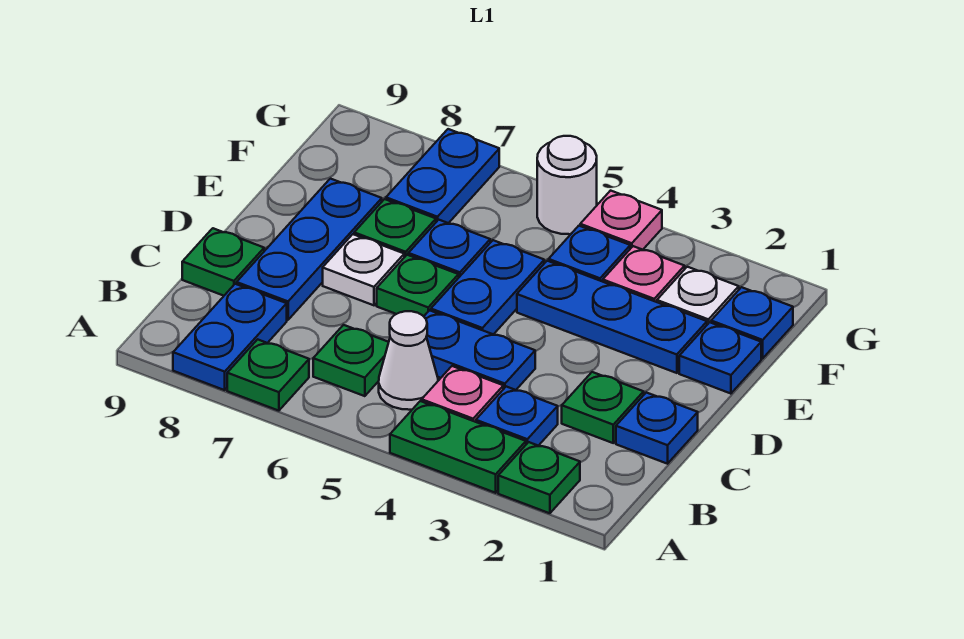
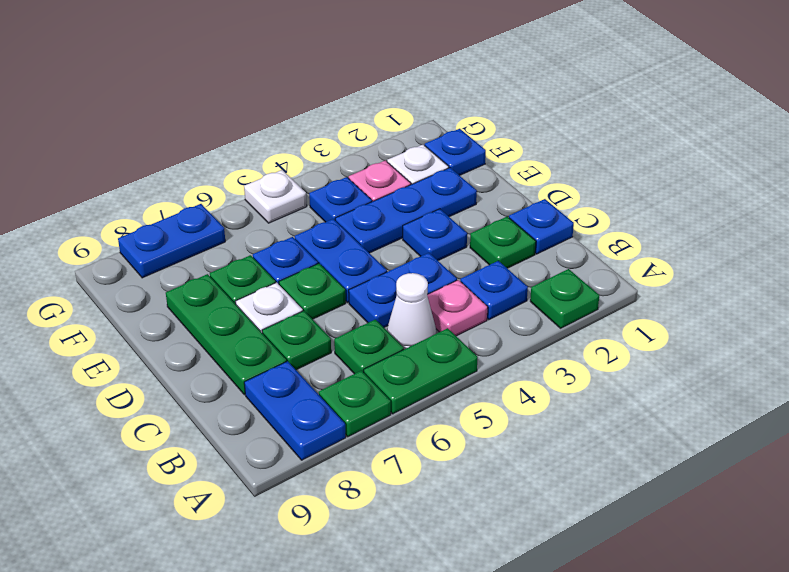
green plate A3:A4 level 1 -> green plate A5:A6 level 1
blue plate C8:E8 level 1 -> green plate C8:E8 level 1
green plate C9 level 1 -> green plate C7 level 1
blue plate E1 level 1 -> blue plate D3 level 1
blue plate F7:G7 level 1 -> blue plate G7:G8 level 1
pink plate G4 level 1 -> none
white round brick G5 level 1 -> white plate G5 level 1

